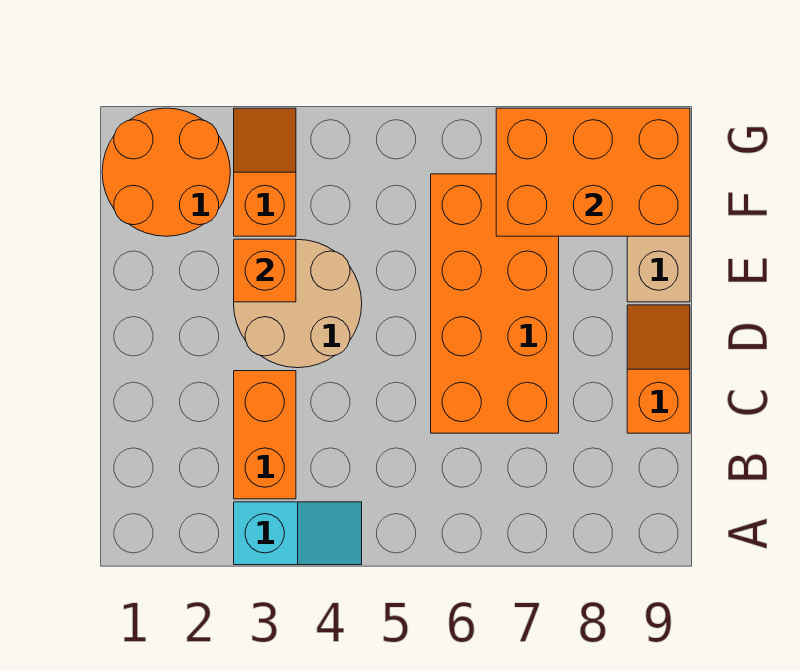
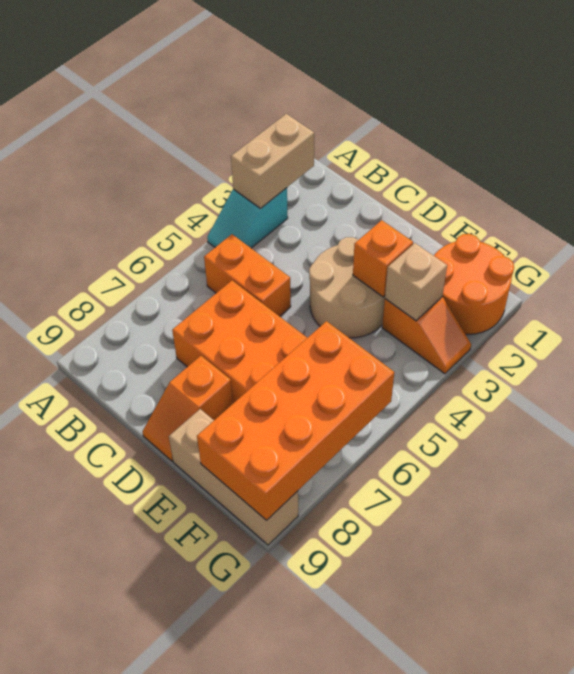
none -> tan brick A2:A3 level 2
orange brick B3:C3 level 1 -> orange brick B5:C5 level 1
orange slope C9:D9 level 1 top C -> orange slope D8:D9 level 1 top 8
none -> tan brick F3 level 2
orange brick F7:G9 level 2 -> orange brick F6:G9 level 2

